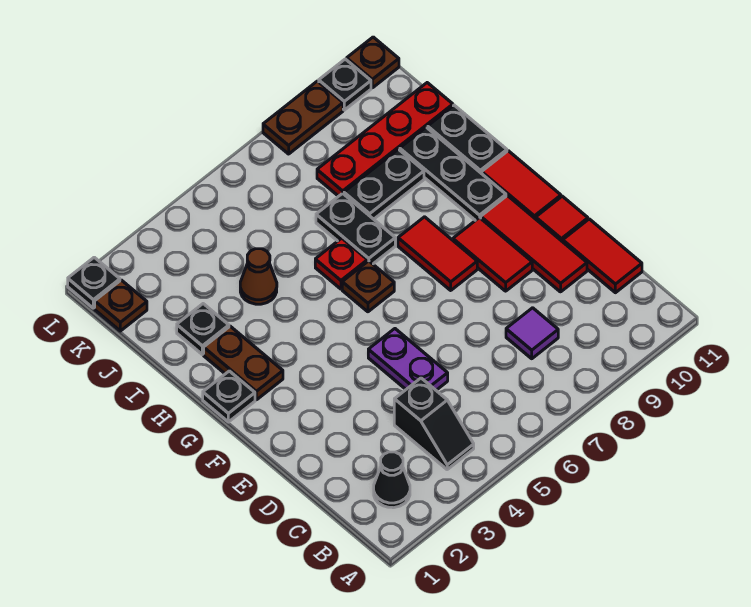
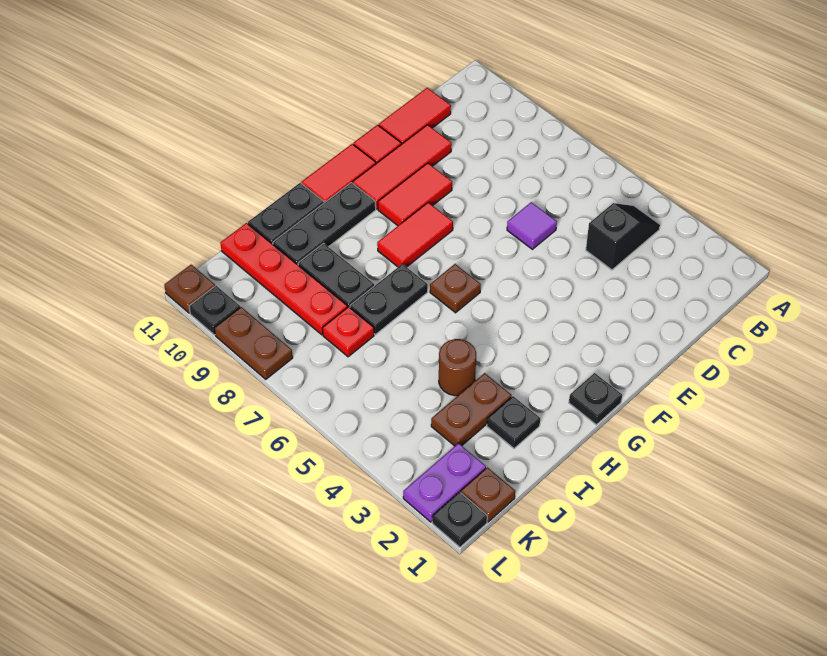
black cone B2 level 1 -> none
purple tile C8 level 1 -> purple tile D6 level 1
purple plate D5:E5 level 1 -> purple plate K2:L2 level 1
brown plate G2:H2 level 1 -> brown plate I3:J3 level 1
red plate H6 level 1 -> red plate J7 level 1
brown cone I4 level 1 -> brown round brick I4 level 1

